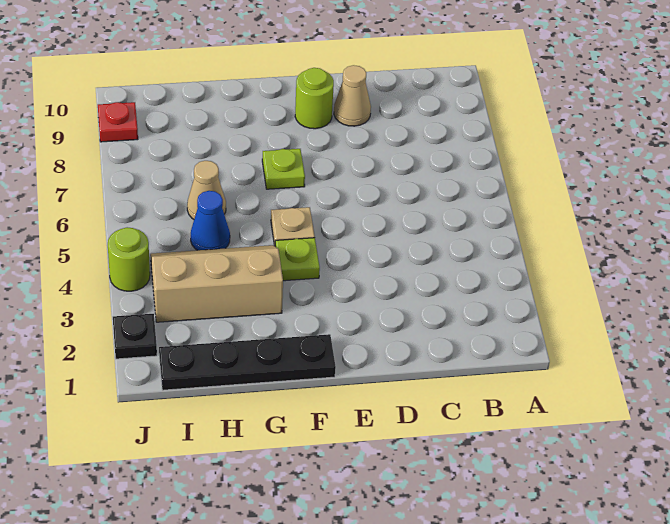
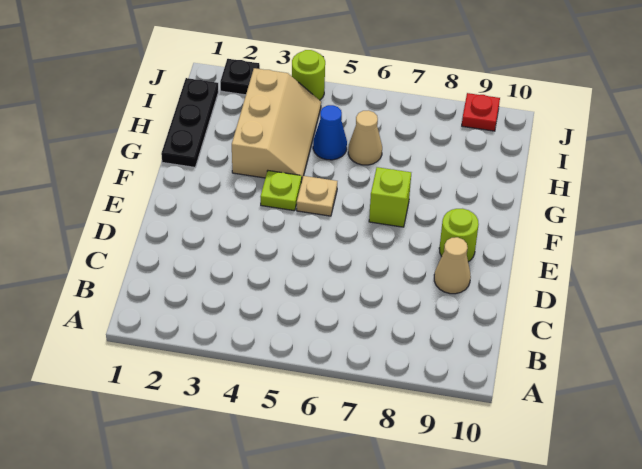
black plate F1:I1 level 1 -> black plate G1:I1 level 1
lime plate F7 level 1 -> lime brick F7 level 1

